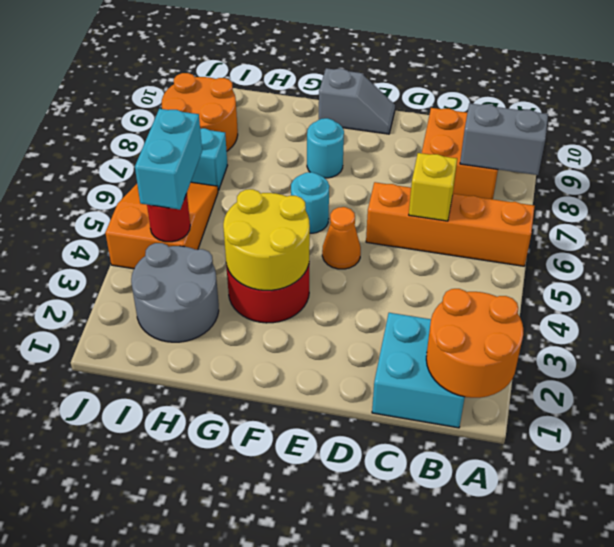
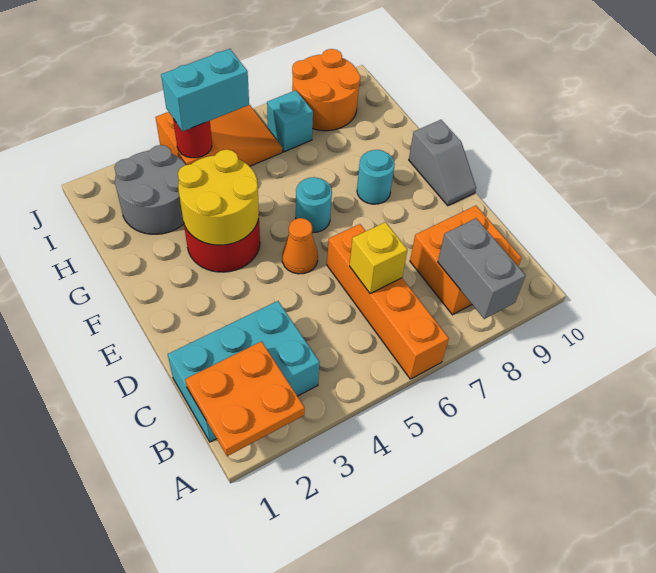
orange round brick A1:B2 level 2 -> orange plate A1:B2 level 2
cyan brick B1:C2 level 1 -> cyan brick B1:C3 level 1

